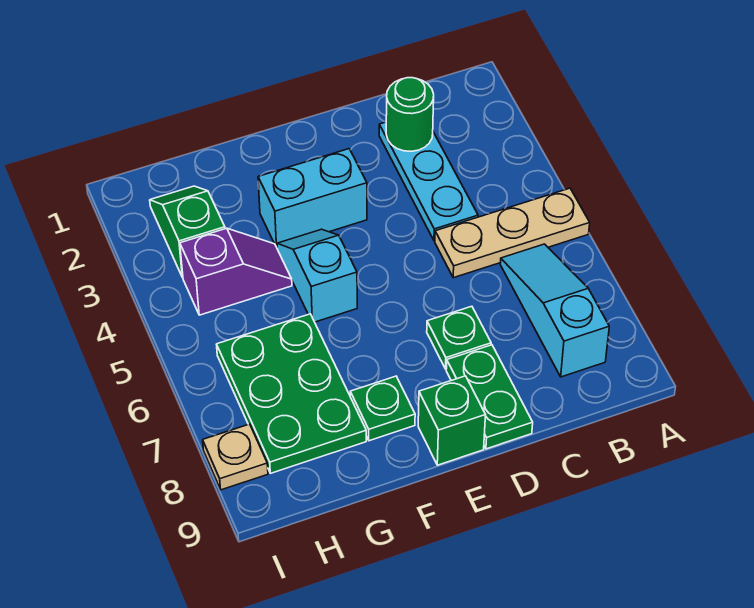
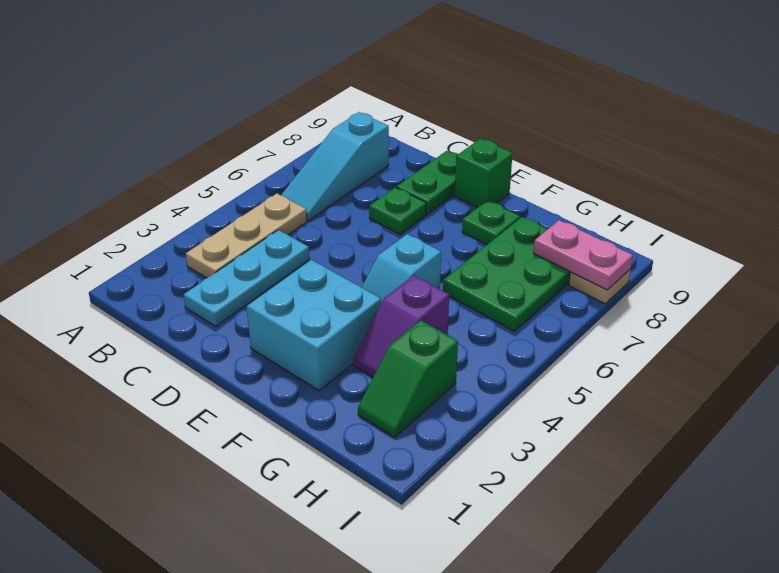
tan plate A5:C5 level 1 -> tan plate B3:B5 level 1
green round brick C2 level 2 -> none
cyan brick E3:F3 level 1 -> cyan brick E2:F3 level 1
purple slope G4:H4 level 1 top H -> purple slope G3:G4 level 1 top 4
none -> pink plate H8:I8 level 2

